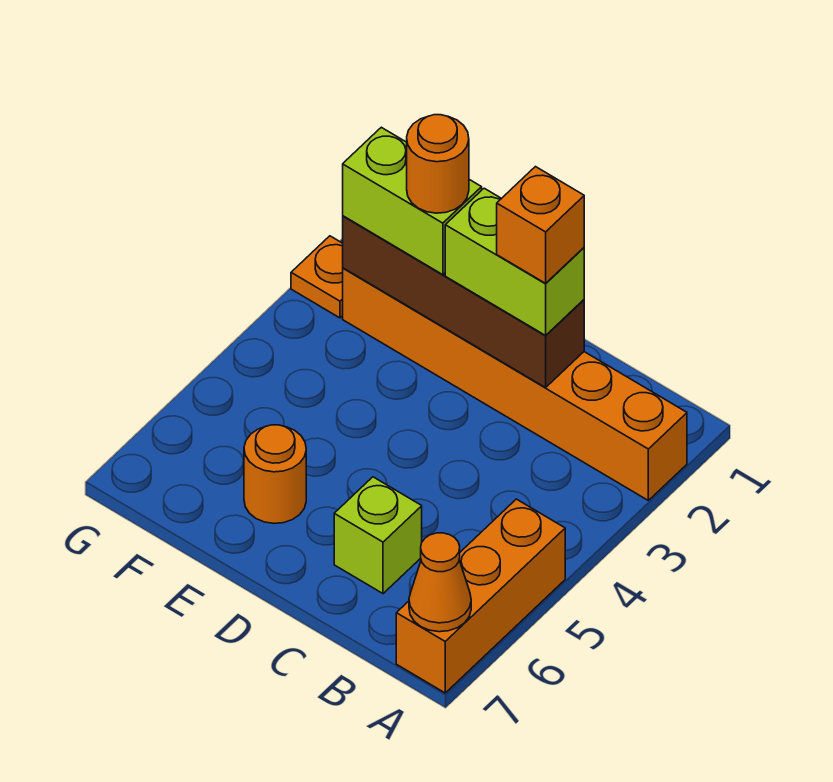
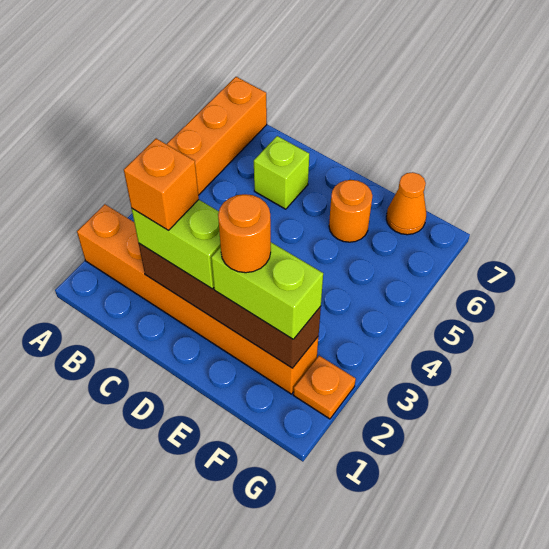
orange cone A7 level 2 -> orange cone F7 level 1

